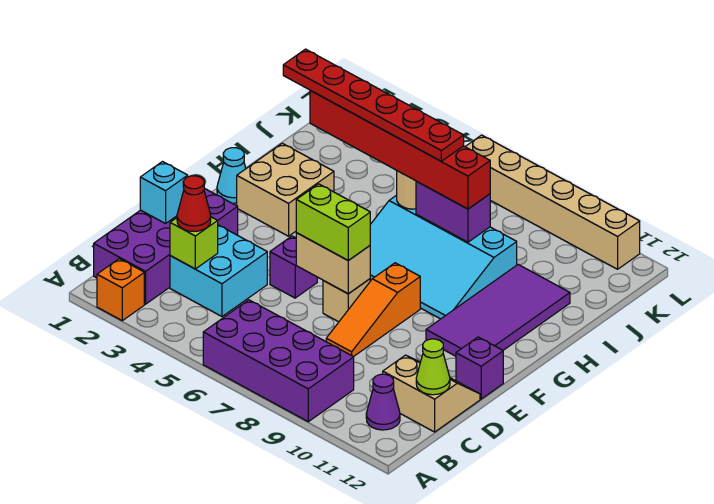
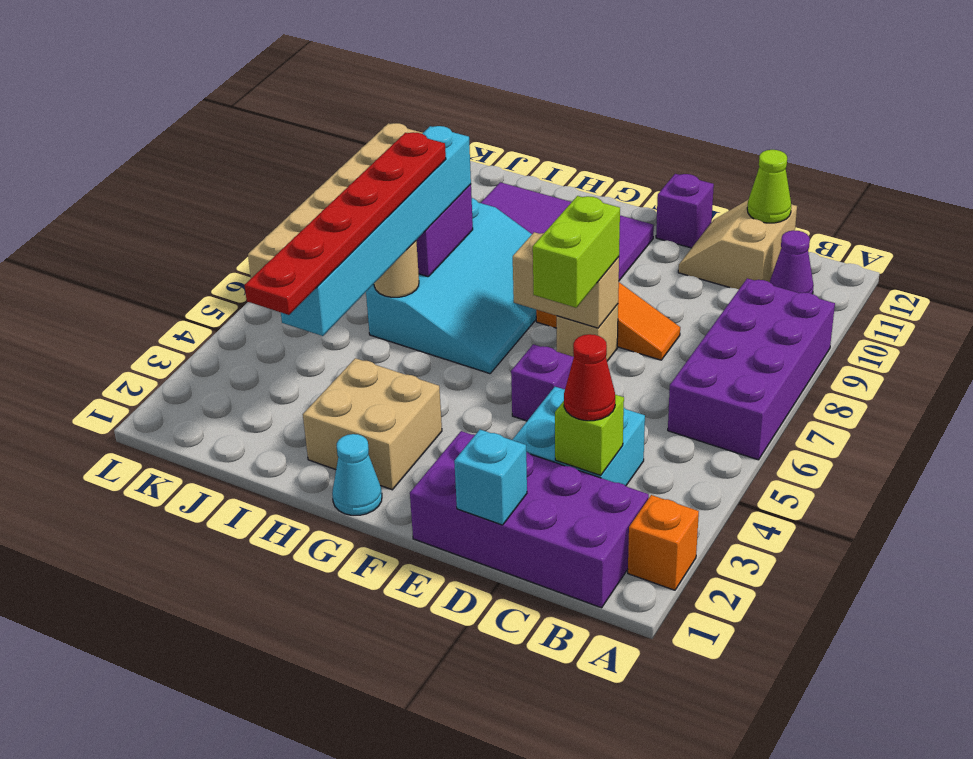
tan brick E6:E7 level 2 -> tan brick E7:F7 level 2
red brick I3:I8 level 3 -> cyan brick I3:I8 level 3

